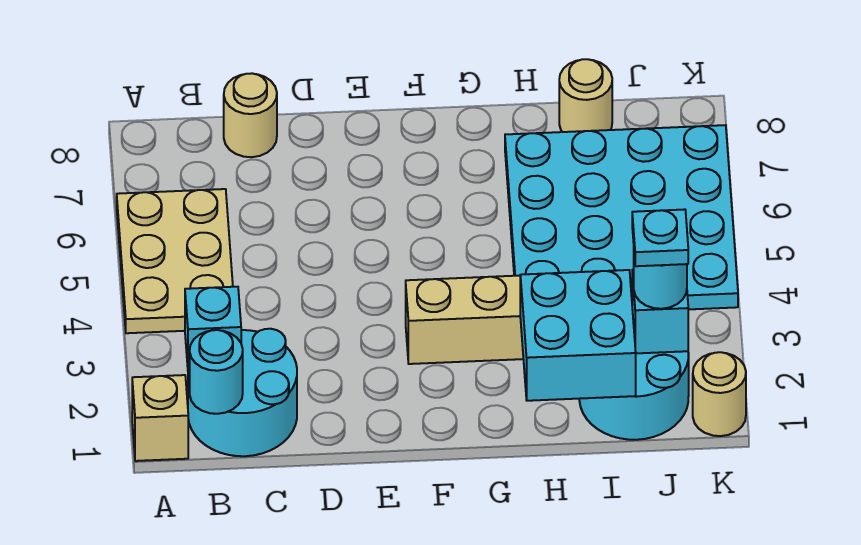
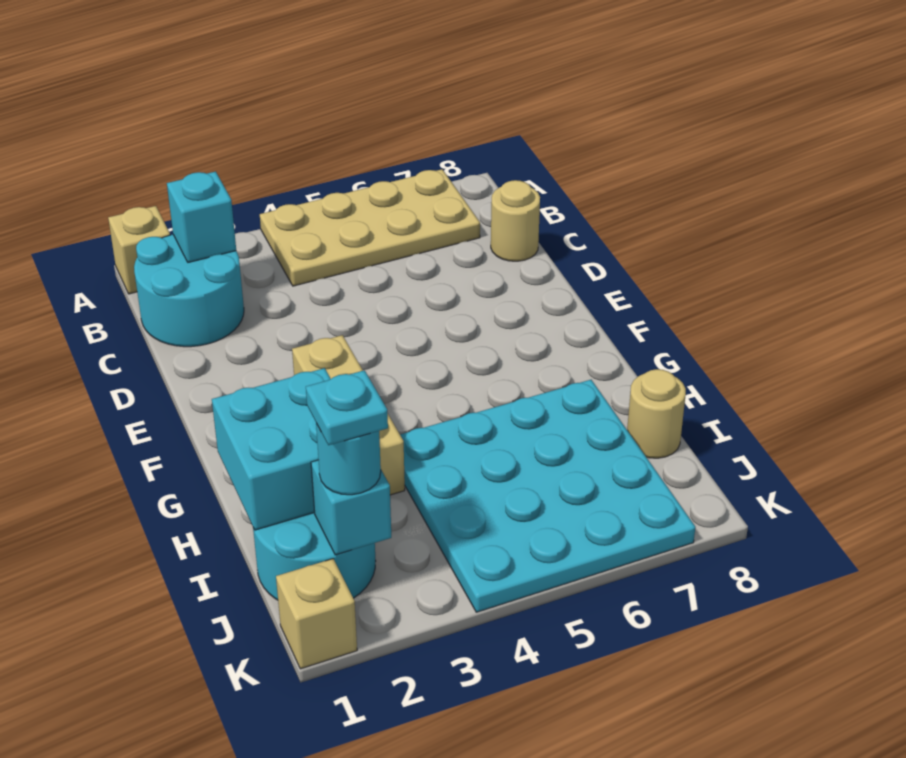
tan plate A4:B6 level 1 -> tan plate A4:B7 level 1
cyan round brick B1 level 2 -> none
tan round brick K1 level 1 -> tan brick K1 level 1

